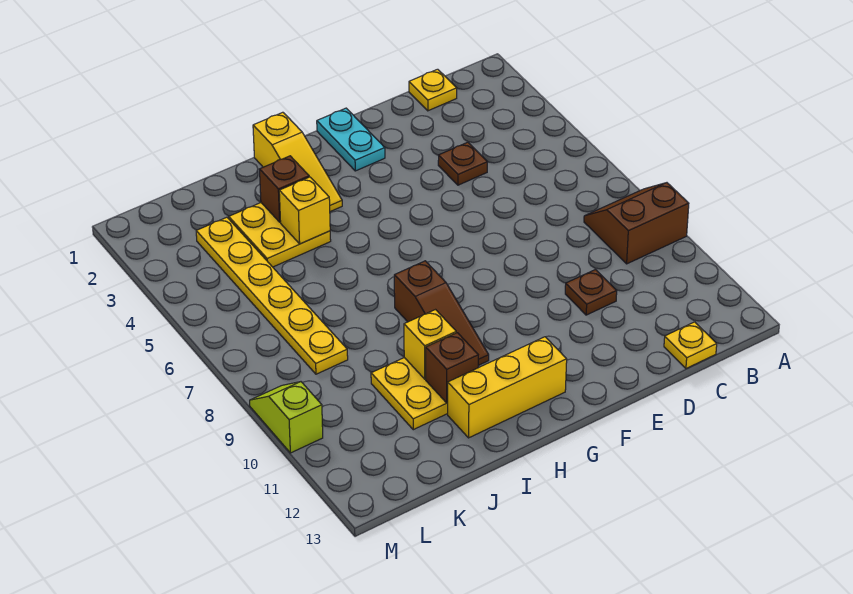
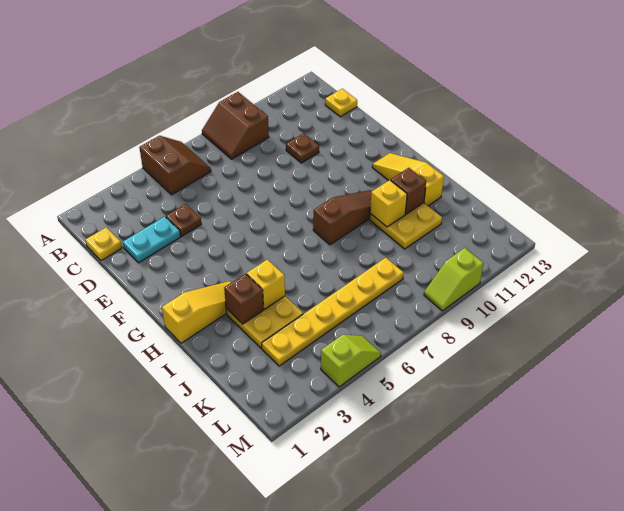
none -> brown slope A5:B6 level 1 top 5
cyan plate F1:F2 level 1 -> cyan plate D2:D3 level 1
yellow brick G12:I12 level 1 -> yellow slope G12:I12 level 1 top I
none -> lime slope M4:M5 level 1 top 4

